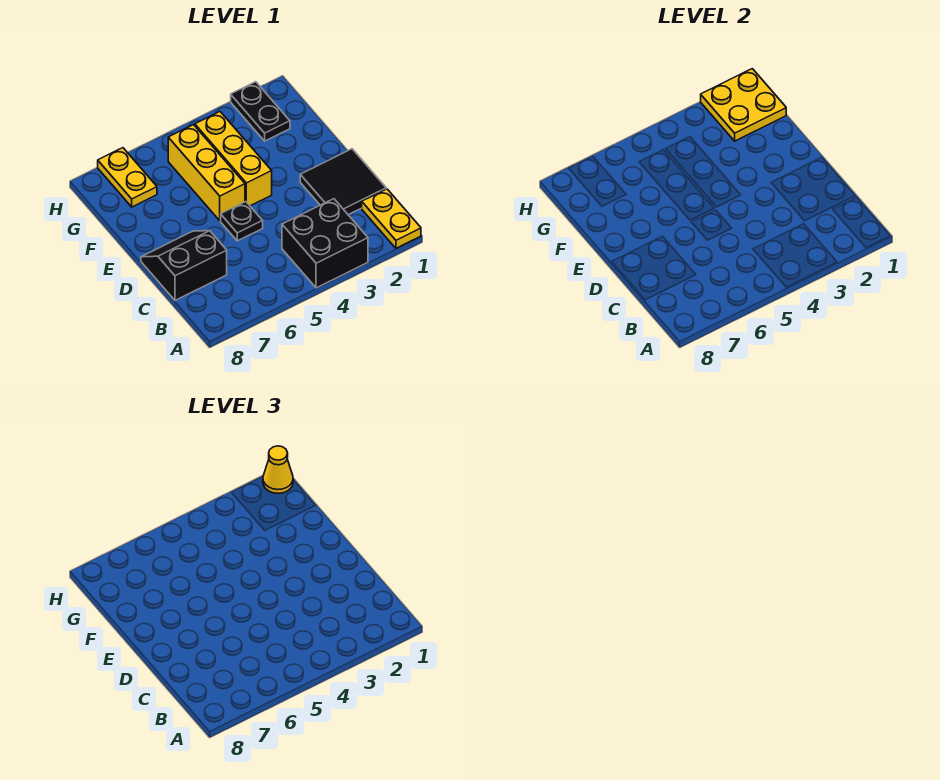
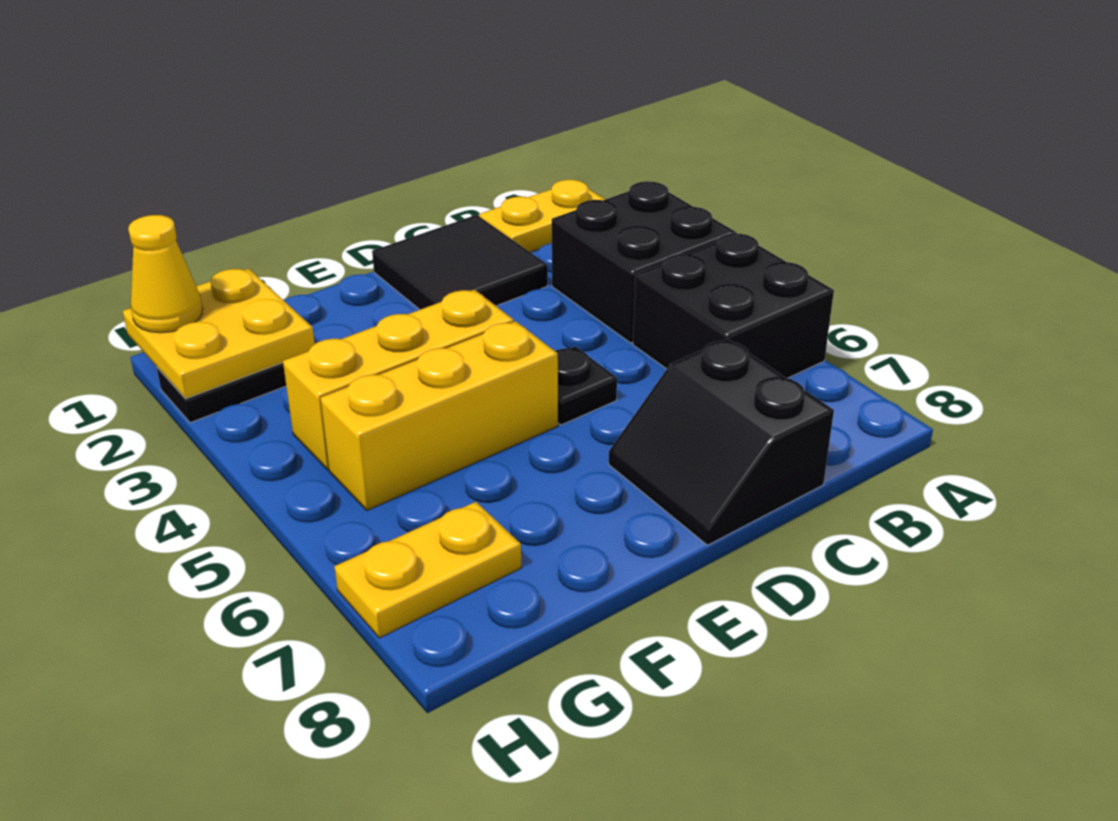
none -> black brick A5:B6 level 1

